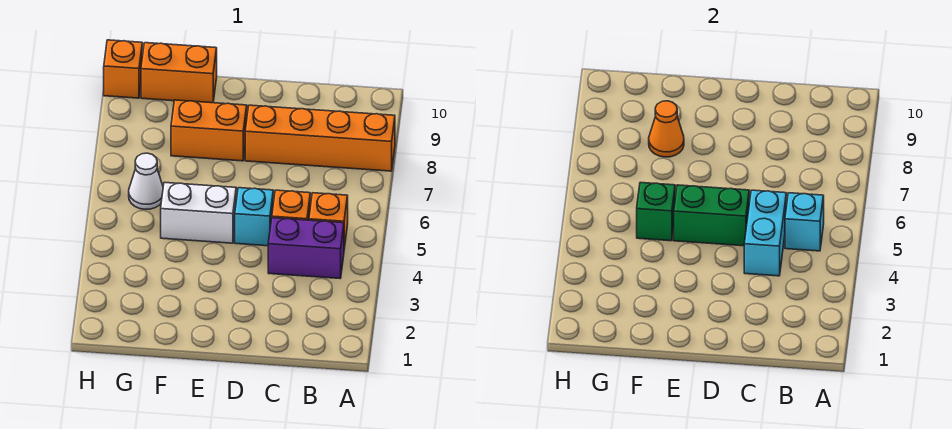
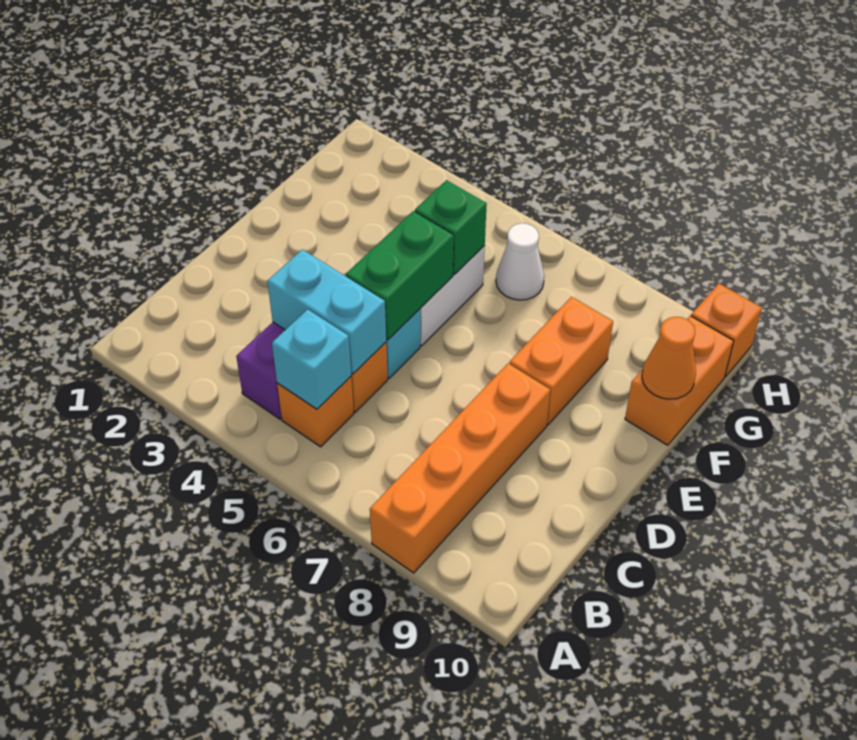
orange cone F8 level 2 -> orange cone F10 level 2

